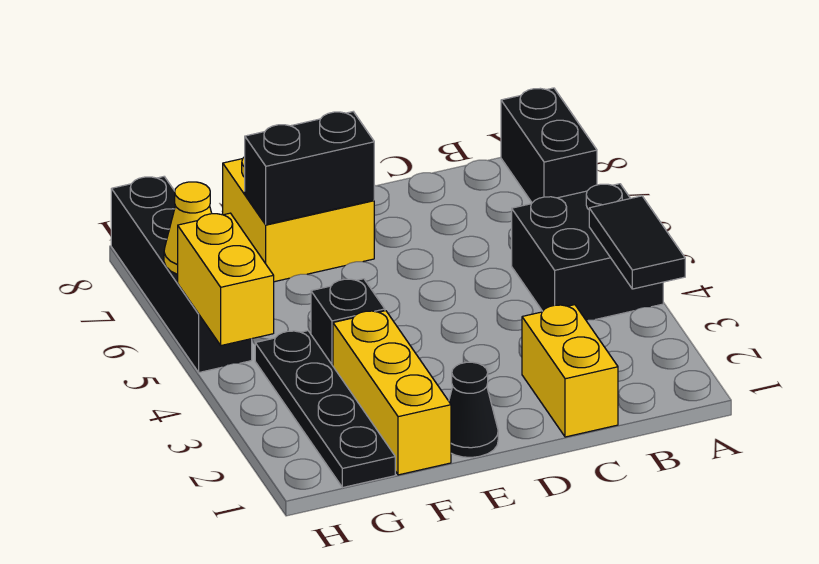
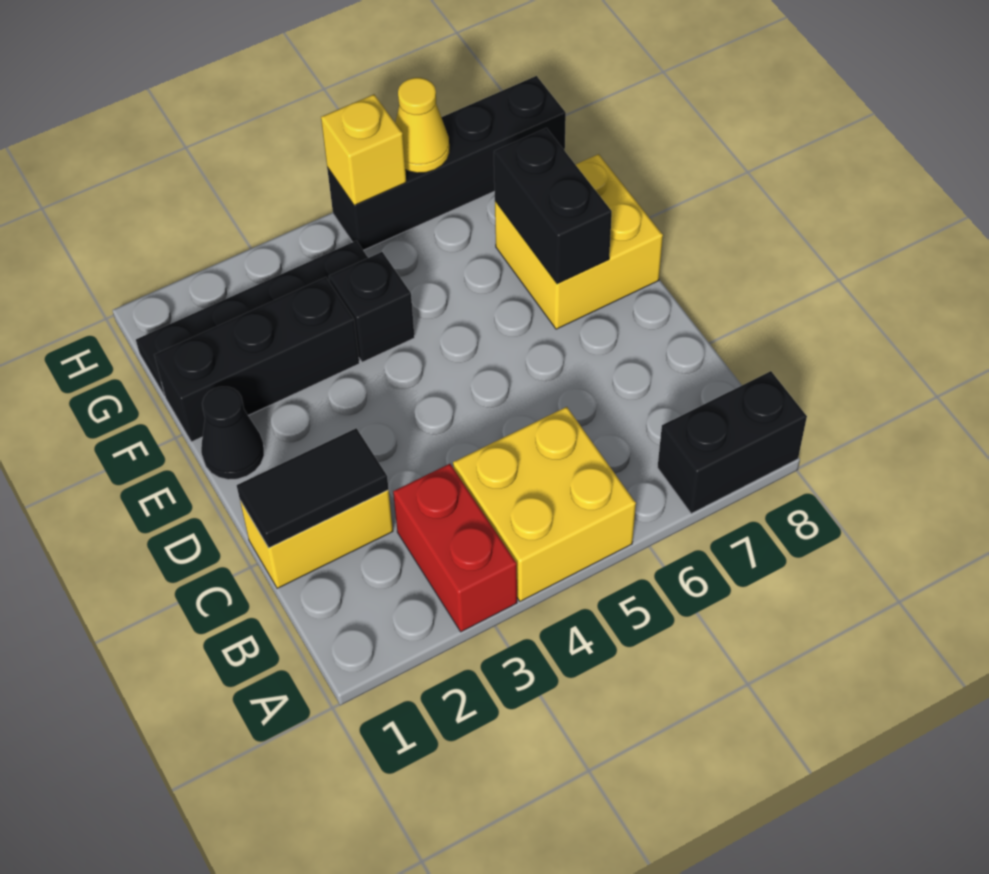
none -> red brick A3:B3 level 1
black tile A3:A4 level 2 -> black tile C1:C2 level 2
black brick A4:B5 level 1 -> yellow brick A4:B5 level 1
yellow brick F1:F3 level 1 -> black brick F1:F3 level 1
yellow brick H4:H5 level 2 -> yellow brick H5 level 2

